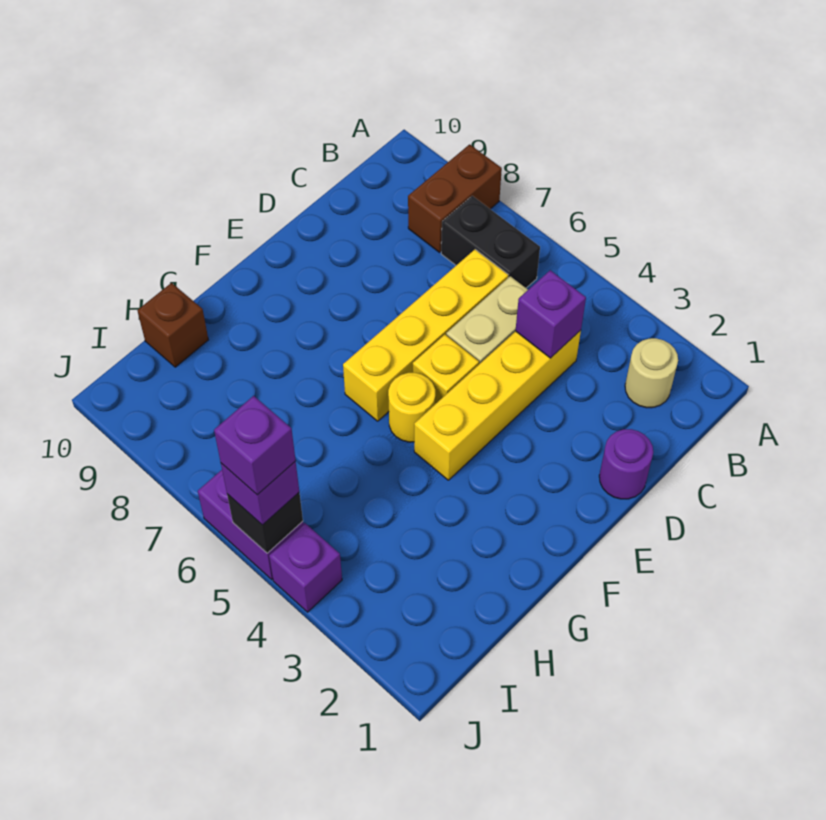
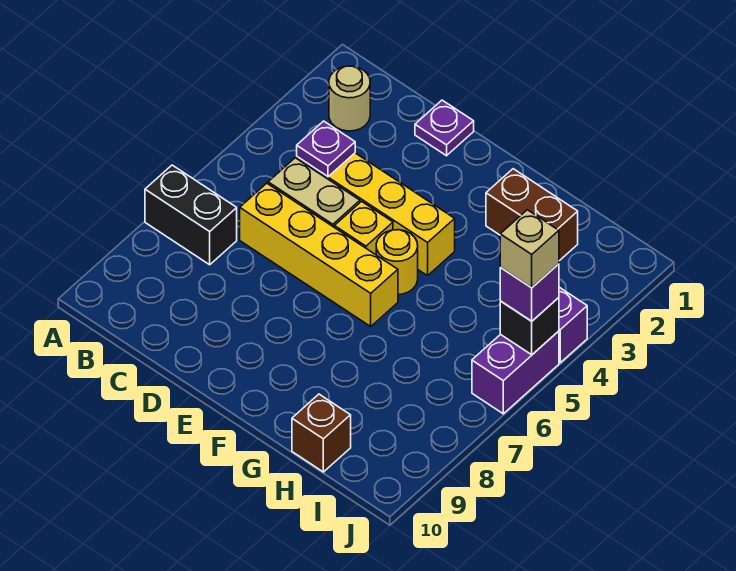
brown brick A8:B8 level 1 -> brown brick G2:H2 level 1
black brick B6:B7 level 1 -> black brick A7:B7 level 1
purple brick C4 level 2 -> purple plate C4 level 2
purple round brick D1 level 1 -> purple plate D1 level 1
purple brick J5 level 4 -> tan brick J5 level 4

